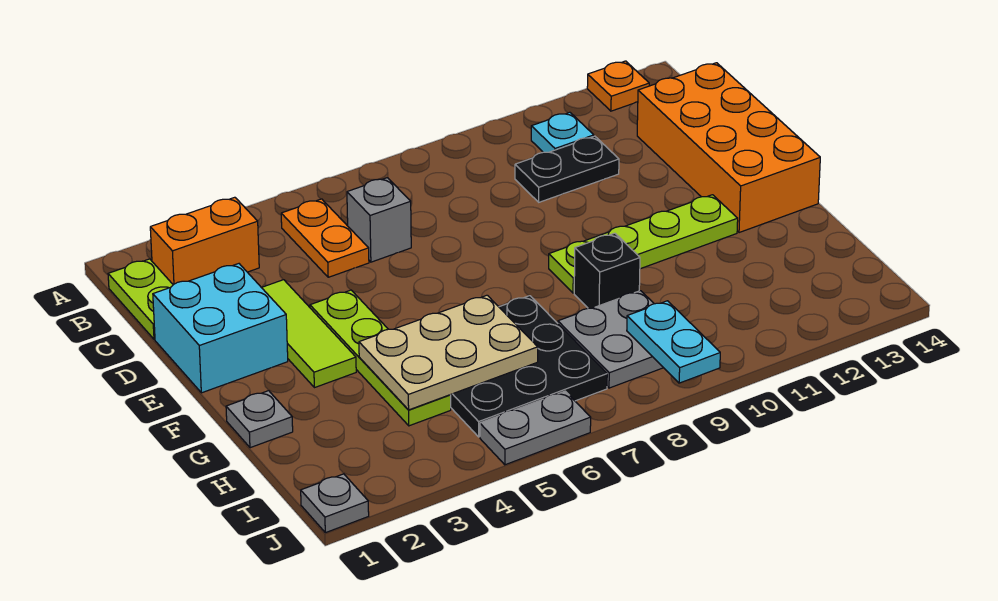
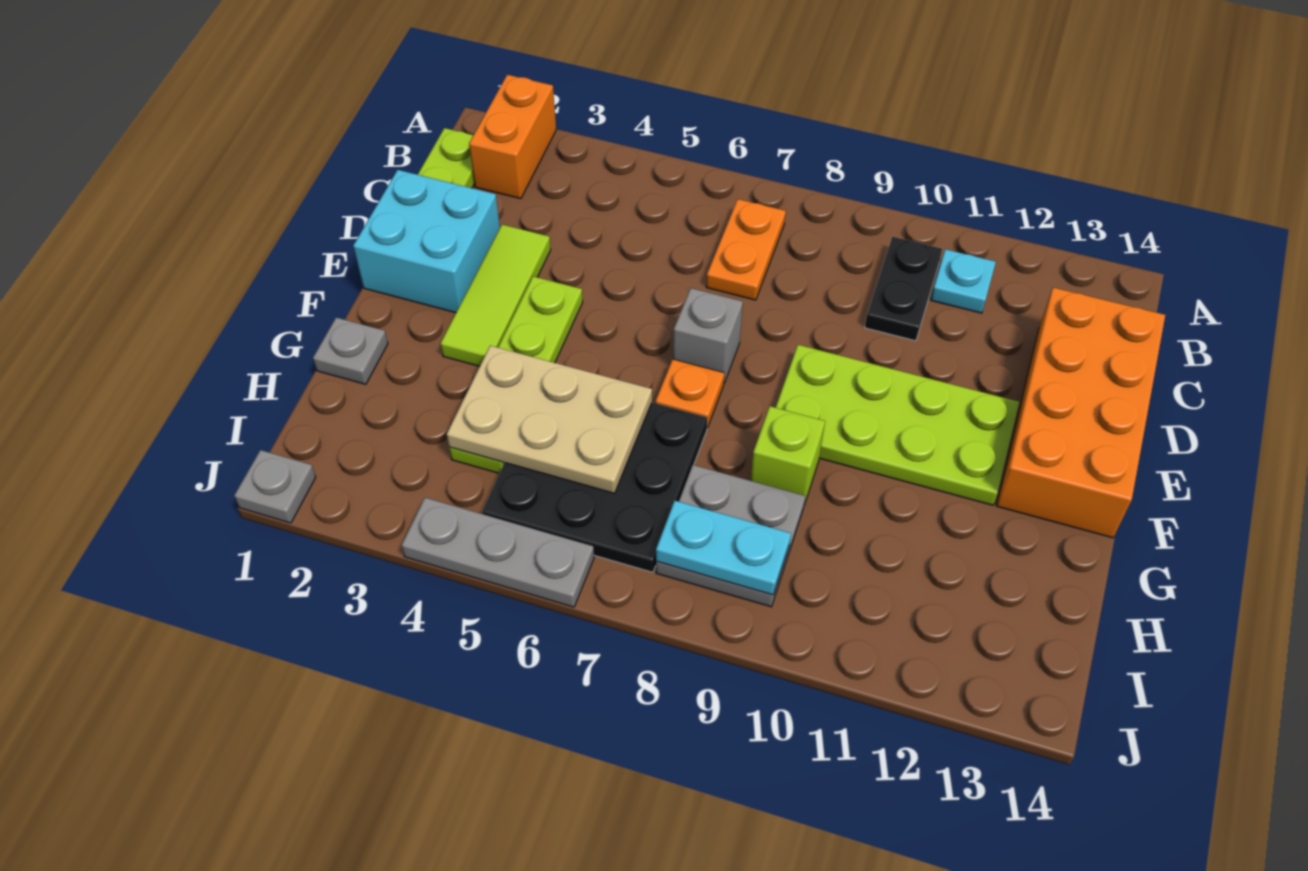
orange plate A13 level 1 -> orange plate F7 level 1
orange brick B2:B3 level 1 -> orange brick A2:B2 level 1
orange plate B5:C5 level 1 -> orange plate B7:C7 level 1
grey brick C6 level 1 -> grey brick E7 level 1
black plate C10:C11 level 1 -> black plate B10:C10 level 1
lime plate F9:F12 level 1 -> lime plate E9:F12 level 1
black brick G9 level 1 -> lime brick G9 level 1
cyan plate I9:J9 level 2 -> cyan plate I8:I9 level 2
grey plate J5:J6 level 1 -> grey plate J4:J6 level 1

